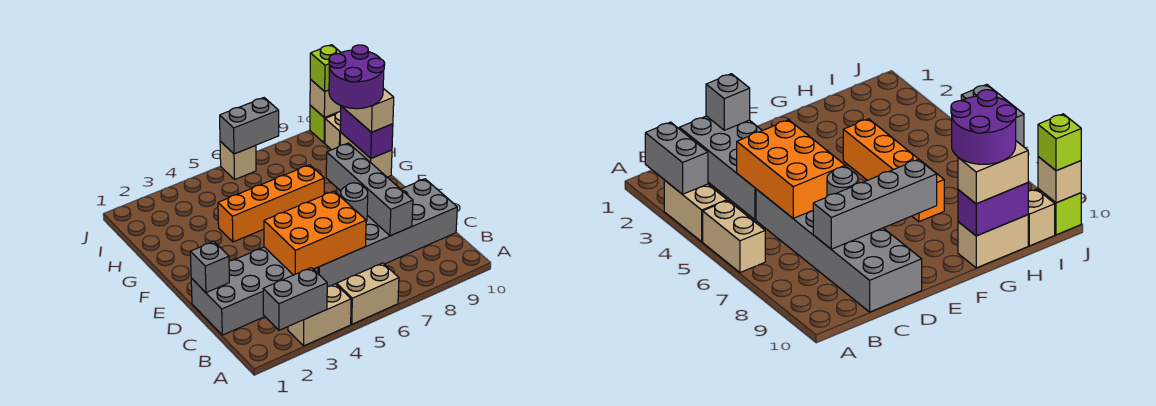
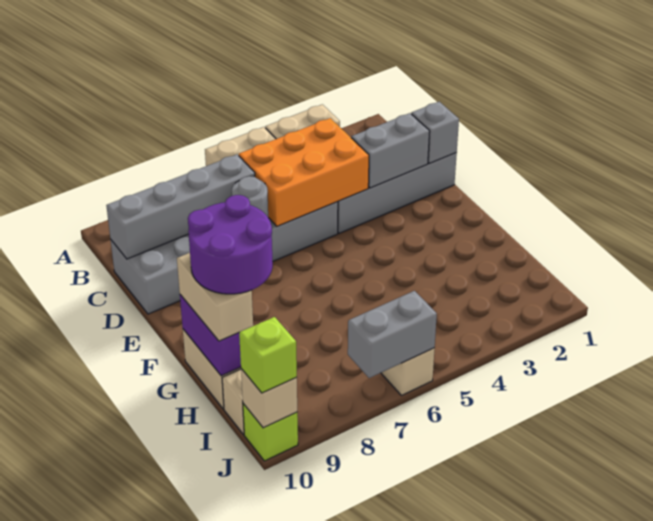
grey brick A2:A3 level 2 -> grey brick D2:D3 level 2
grey brick C8:F8 level 2 -> grey brick C7:C10 level 2
orange brick G4:G7 level 1 -> none

